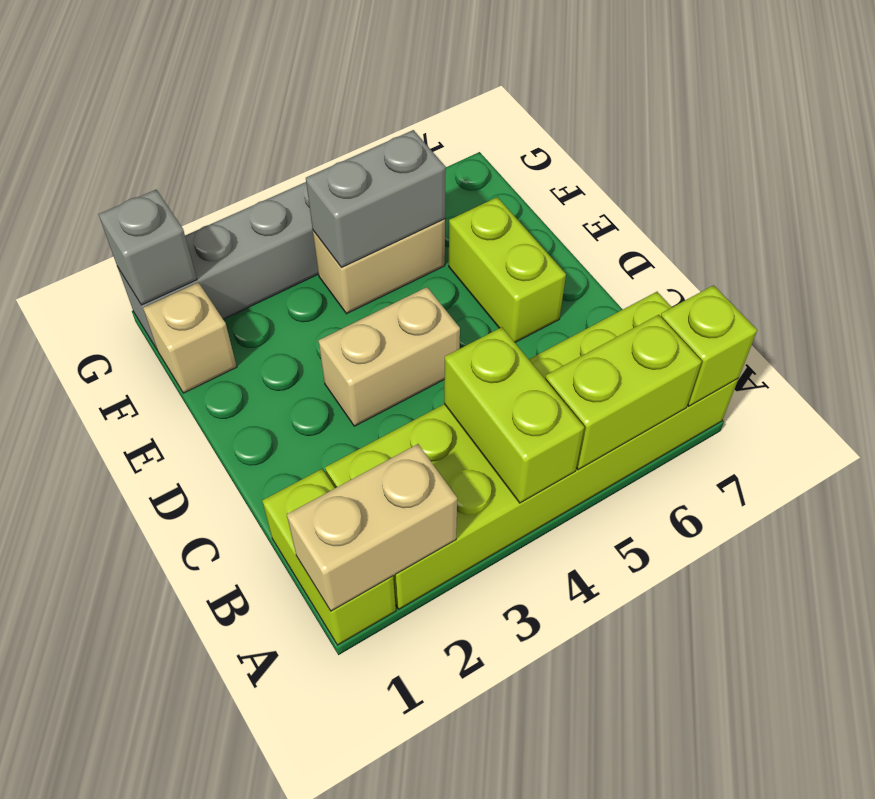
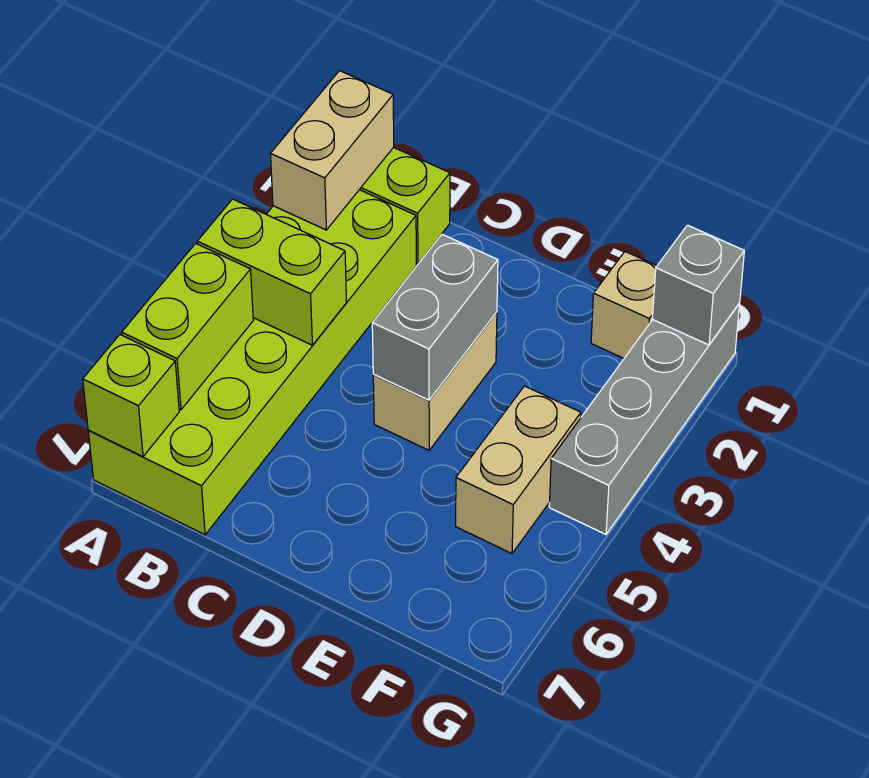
lime brick D6:E6 level 1 -> none
grey brick F4:F5 level 2 -> grey brick D3:D4 level 2

